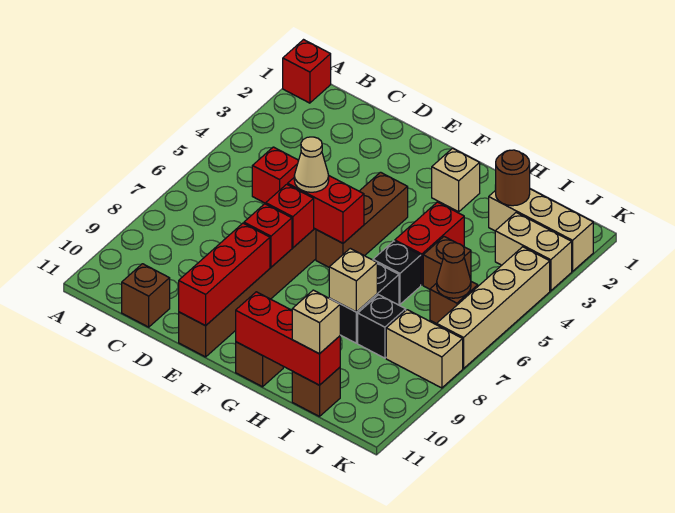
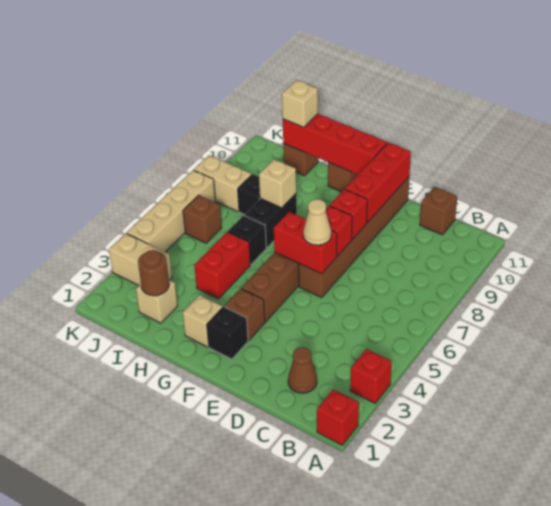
red brick C5 level 1 -> red brick A3 level 1
none -> black brick F2 level 1
red brick G11:I11 level 2 -> red brick F11:I11 level 2
tan brick I2:K2 level 1 -> tan brick I2 level 1
brown brick I5 level 1 -> brown brick F3 level 1
brown cone J6 level 2 -> brown cone C2 level 1

